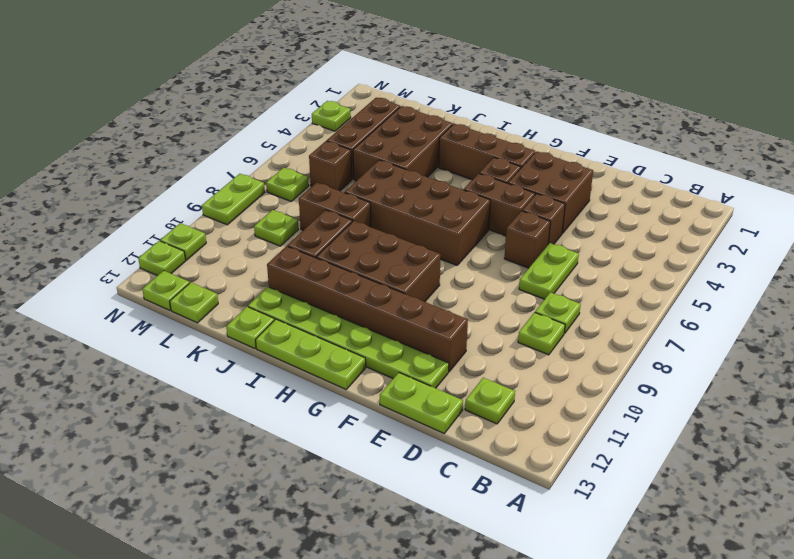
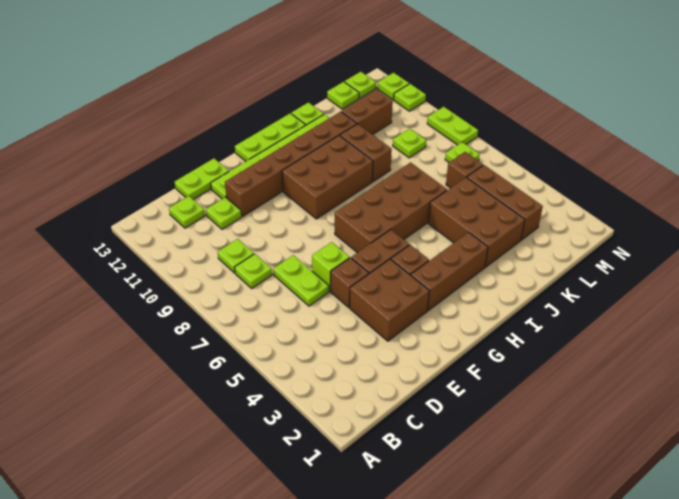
brown brick E6 level 1 -> lime brick E6 level 1
brown brick J8:K8 level 1 -> brown brick K11:L11 level 1
lime plate N3 level 1 -> lime plate D11 level 1

